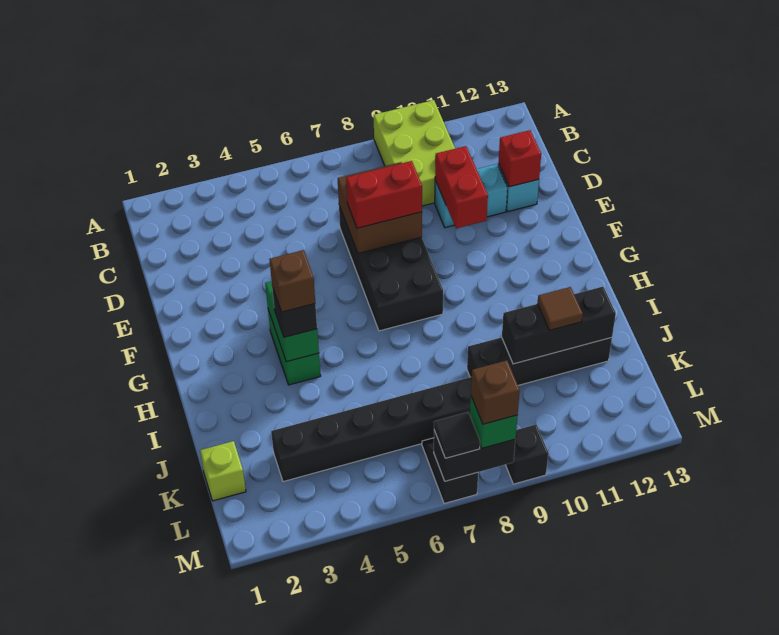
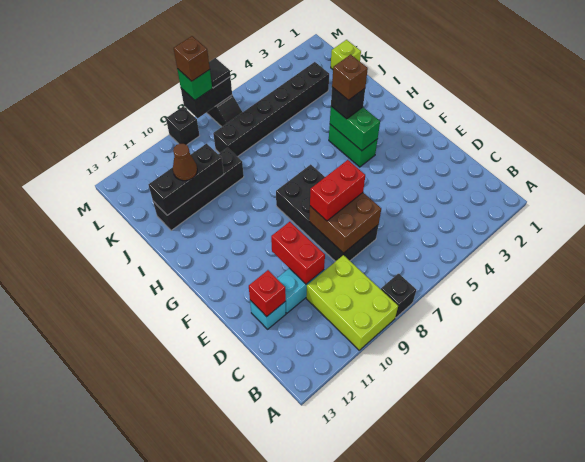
none -> black brick A8 level 1
brown tile J11 level 3 -> brown cone J11 level 3

